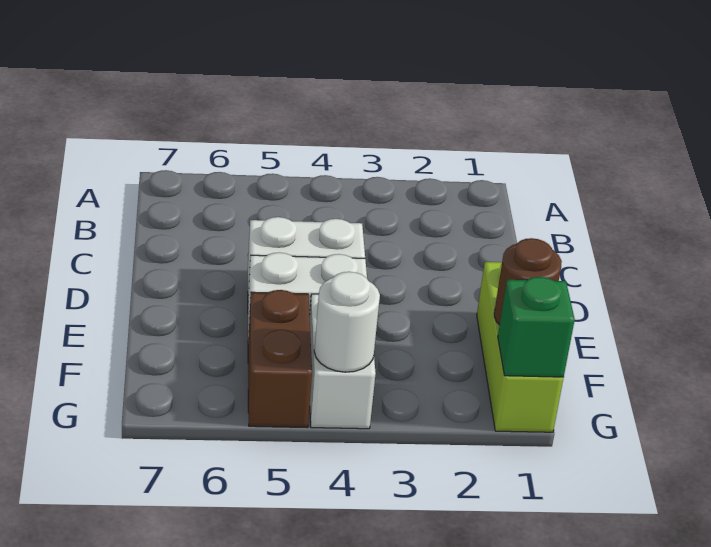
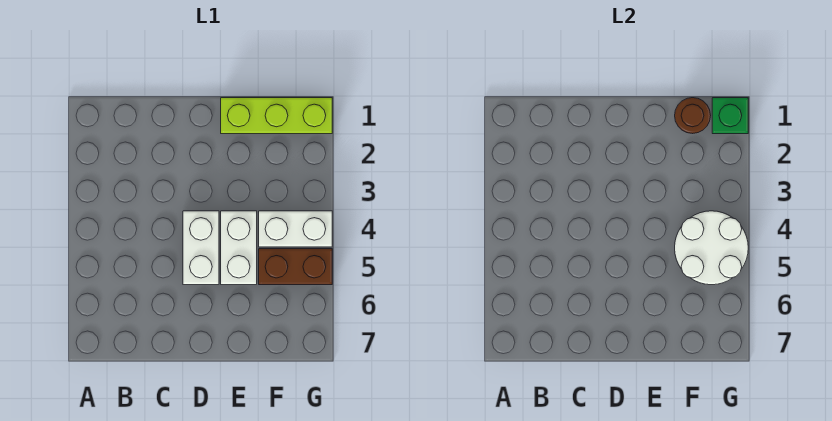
white round brick G4 level 2 -> white round brick F4:G5 level 2

